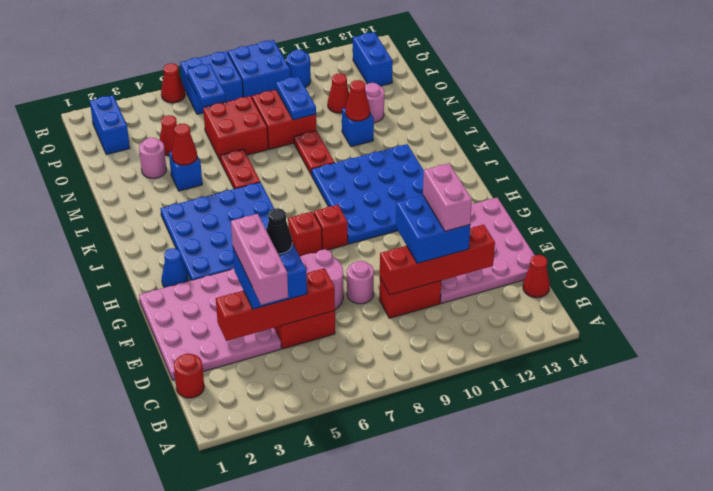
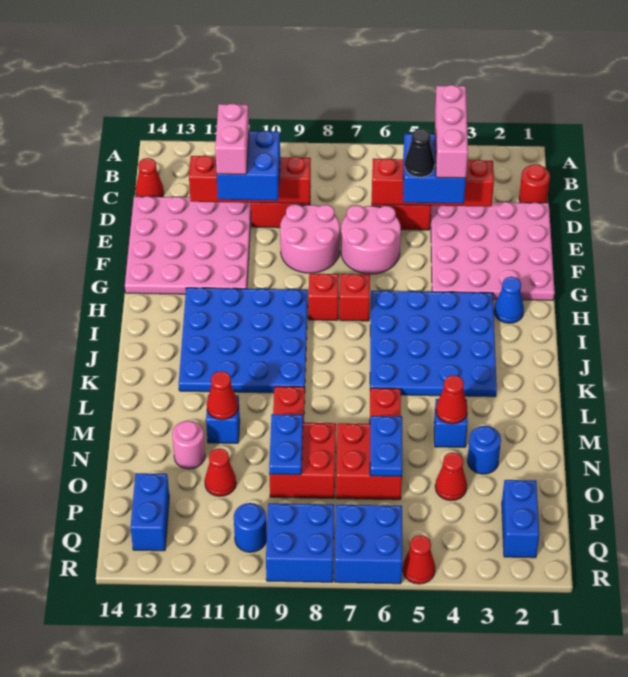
pink round brick E8 level 1 -> pink round brick E8:F9 level 1
pink round brick N3 level 1 -> blue round brick N3 level 1
blue plate P6:Q6 level 2 -> blue plate N6:O6 level 2

